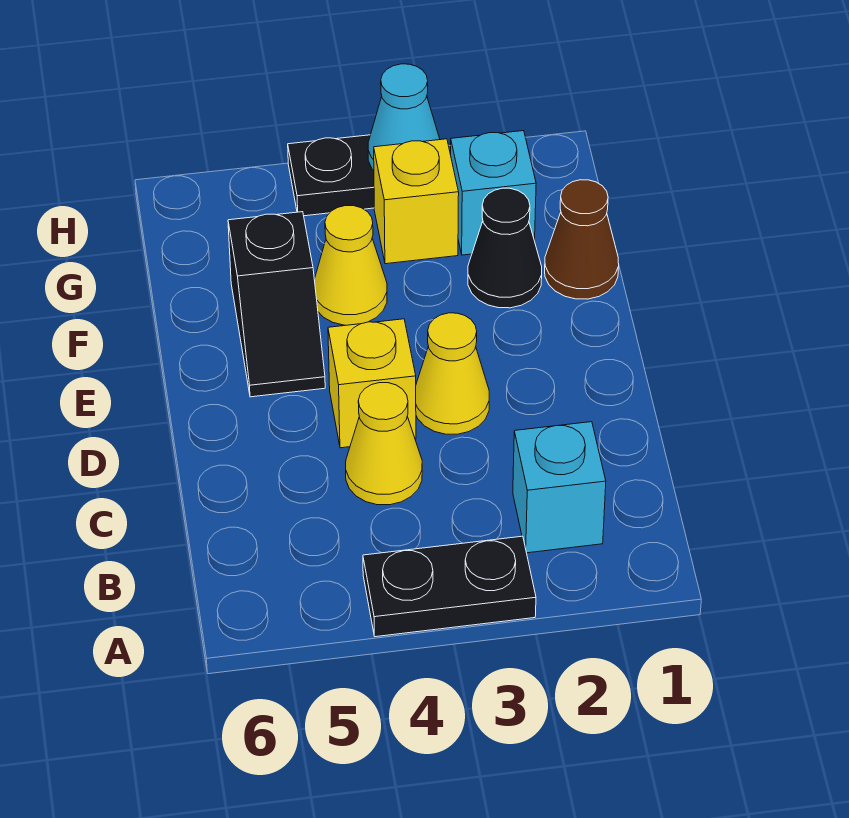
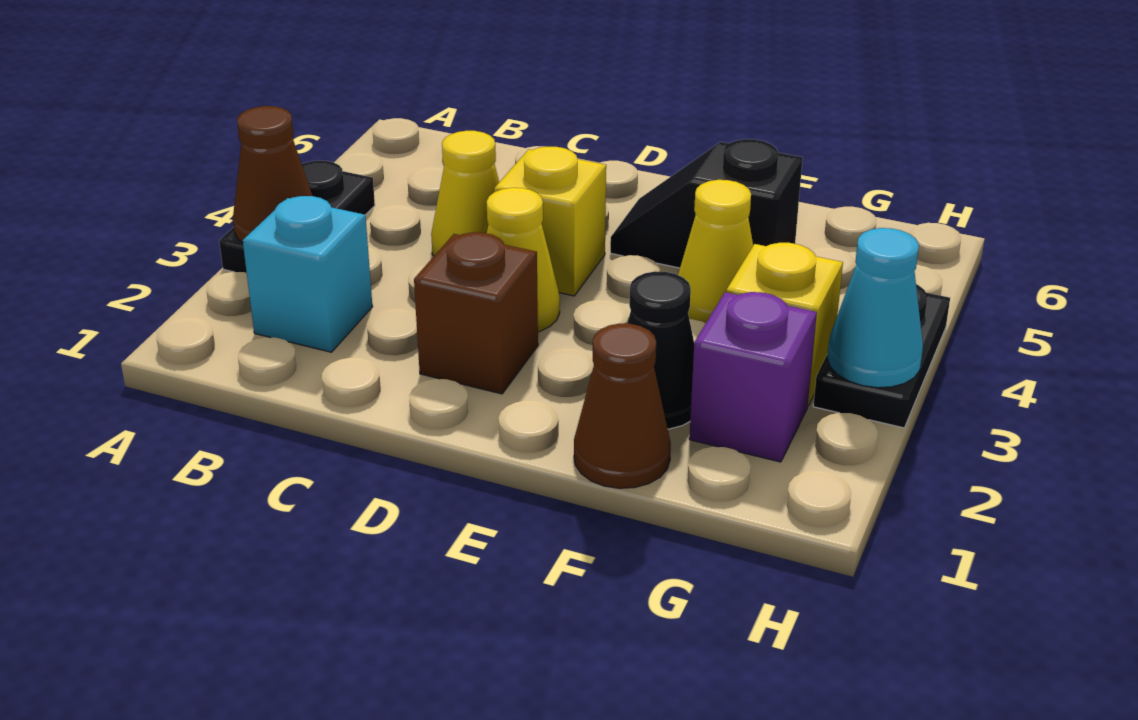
none -> brown cone A3 level 2
none -> brown brick D2 level 1
cyan brick G2 level 1 -> purple brick G2 level 1

